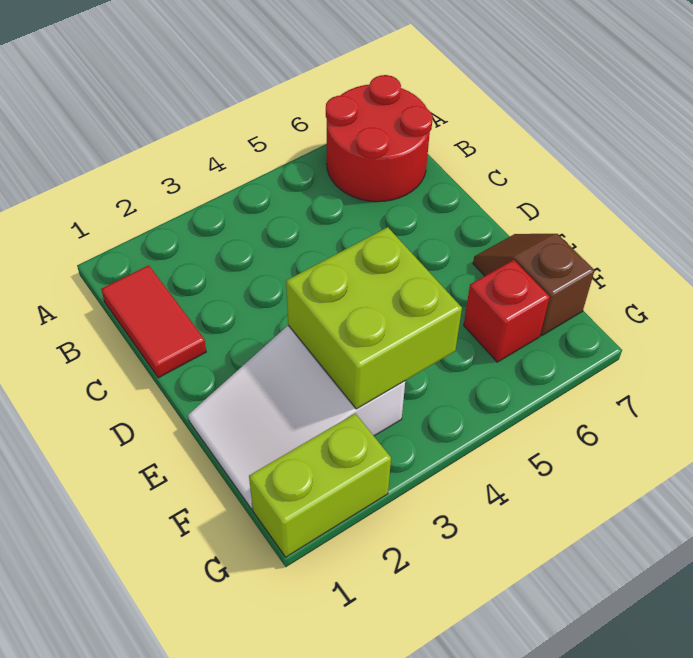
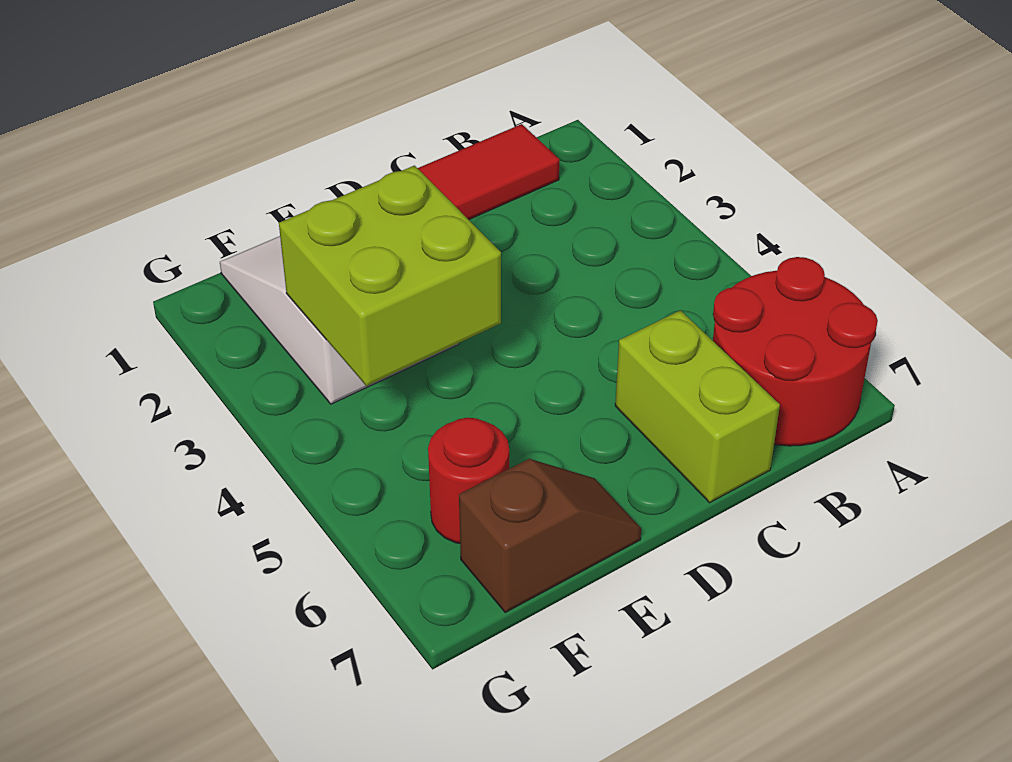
red brick F6 level 1 -> red round brick F6 level 1
lime brick G1:G2 level 1 -> lime brick C6:C7 level 1

